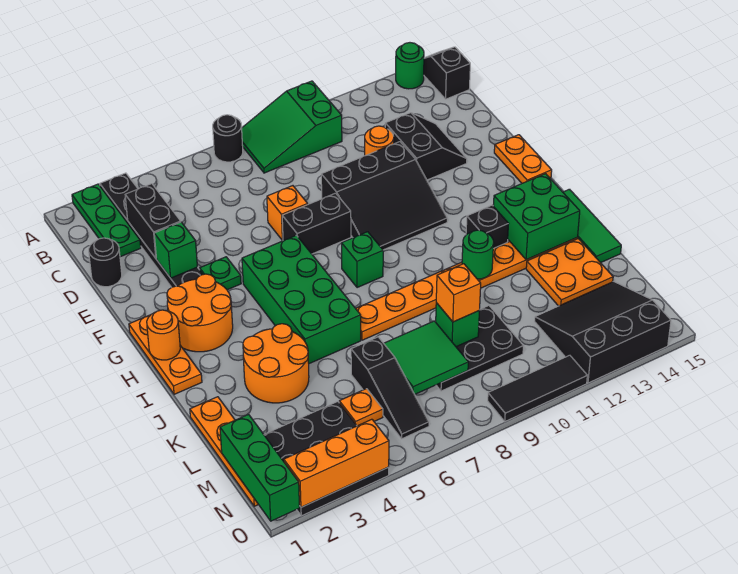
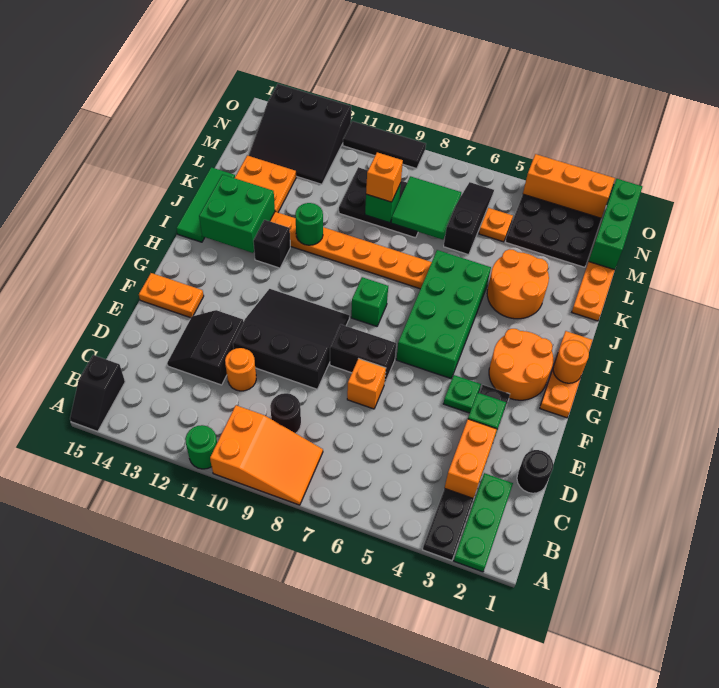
black round brick A7 level 1 -> black round brick C9 level 1
green slope A8:B10 level 1 top 10 -> orange slope A8:B10 level 1 top 10
green round brick A14 level 1 -> green round brick A11 level 1
black brick C3:D3 level 2 -> orange brick C3:D3 level 2
orange plate F15:G15 level 1 -> orange plate F14:F15 level 1

